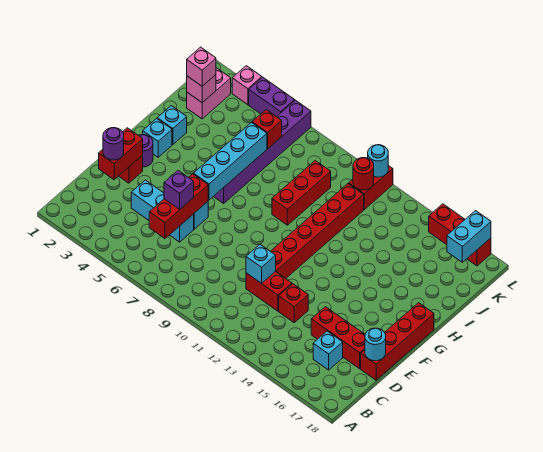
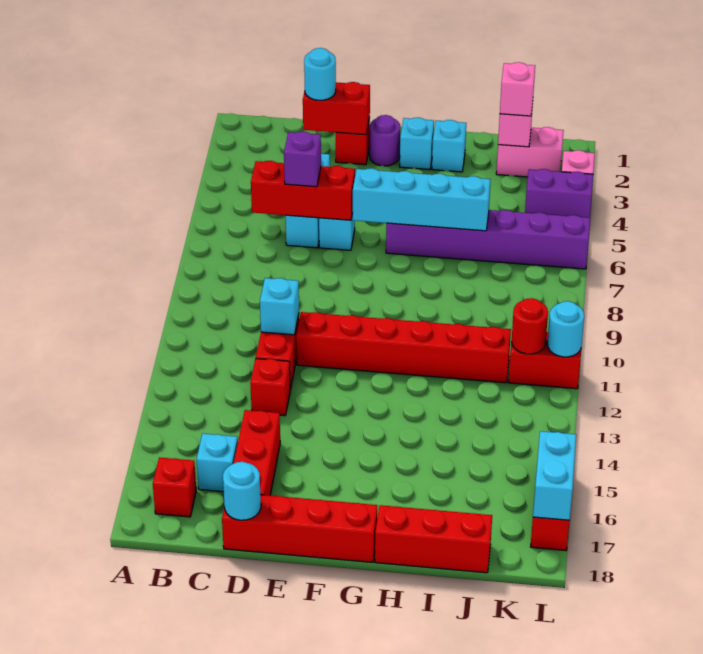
purple round brick D2 level 3 -> cyan round brick D2 level 3
red brick H9:J9 level 1 -> red brick H18:J18 level 1
red brick J6 level 2 -> red brick B17 level 1
cyan brick K17:L17 level 2 -> cyan brick L16:L17 level 2
purple brick L4:L5 level 1 -> purple brick K4:L4 level 1

